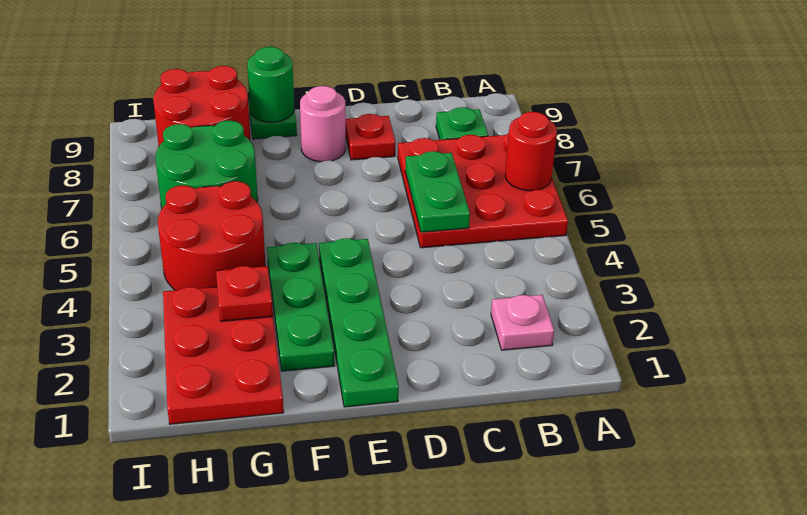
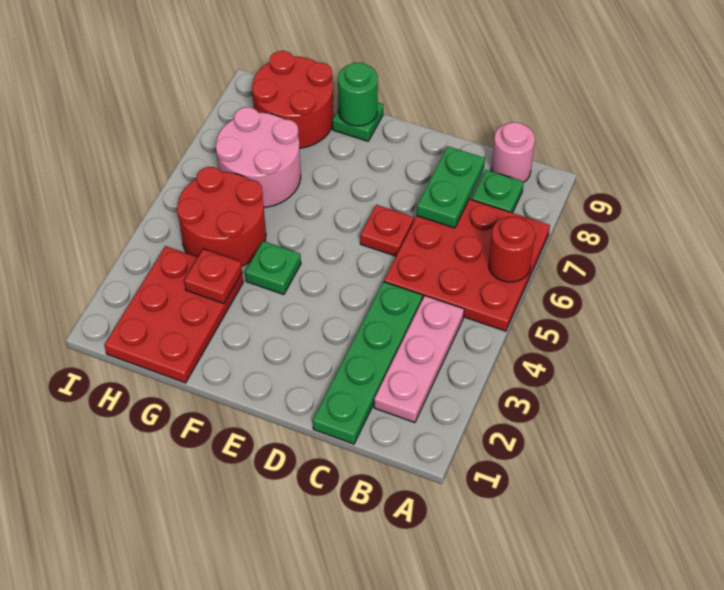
pink plate B2 level 1 -> pink plate B2:B4 level 1
green plate C5:C6 level 2 -> green plate C7:C8 level 2
red plate D8 level 1 -> red plate D6 level 1
green plate E1:E4 level 1 -> green plate C1:C4 level 1
pink round brick E8 level 1 -> pink round brick B9 level 1
green plate F2:F4 level 1 -> green plate F4 level 1
green round brick G6:H7 level 1 -> pink round brick G6:H7 level 1

